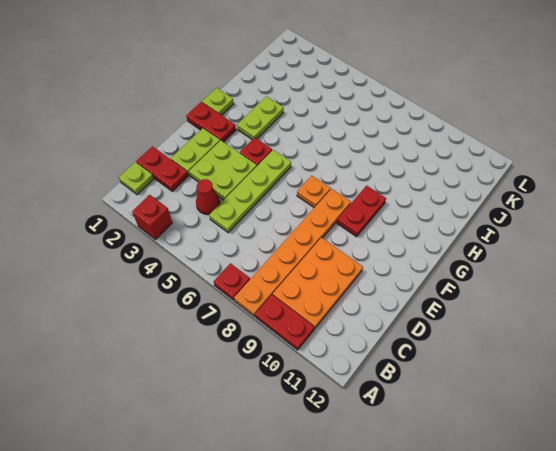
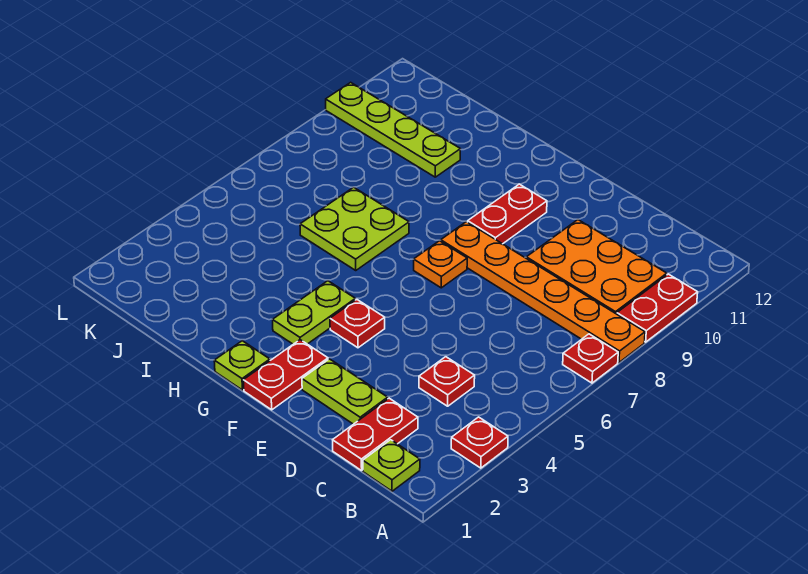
red brick A3 level 1 -> red plate A3 level 1
red cone C4 level 1 -> red plate C4 level 1
lime plate C5:F5 level 1 -> lime plate I10:L10 level 1
lime plate D3:E4 level 1 -> lime plate H6:I7 level 1
red plate F9:G9 level 1 -> red plate F9:F10 level 1
lime plate G3:H3 level 1 -> lime plate G3:G4 level 1

